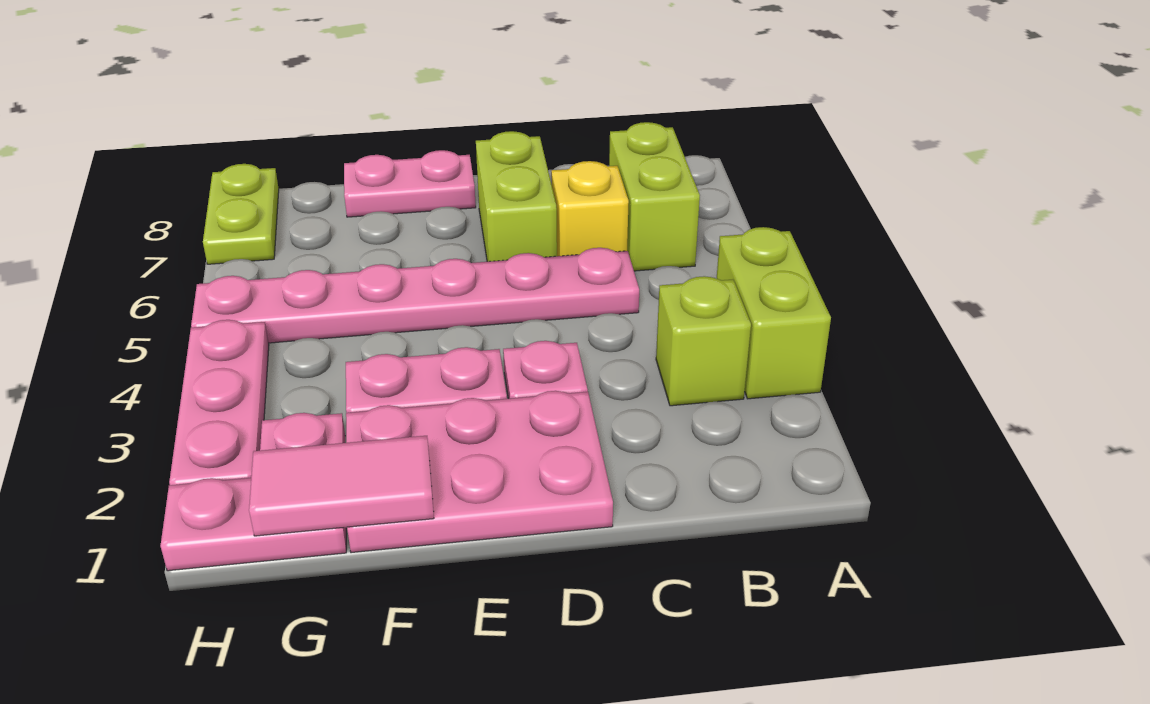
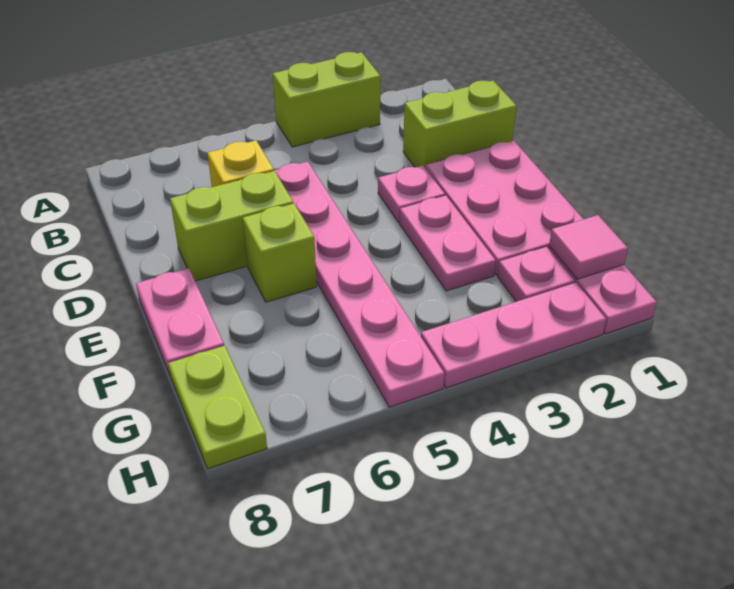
lime brick B3 level 1 -> lime brick E6 level 1
lime brick B6:B7 level 1 -> lime brick C1:C2 level 1
pink tile F1:G1 level 2 -> pink tile G1 level 2
lime plate H7:H8 level 1 -> lime plate G8:H8 level 1

